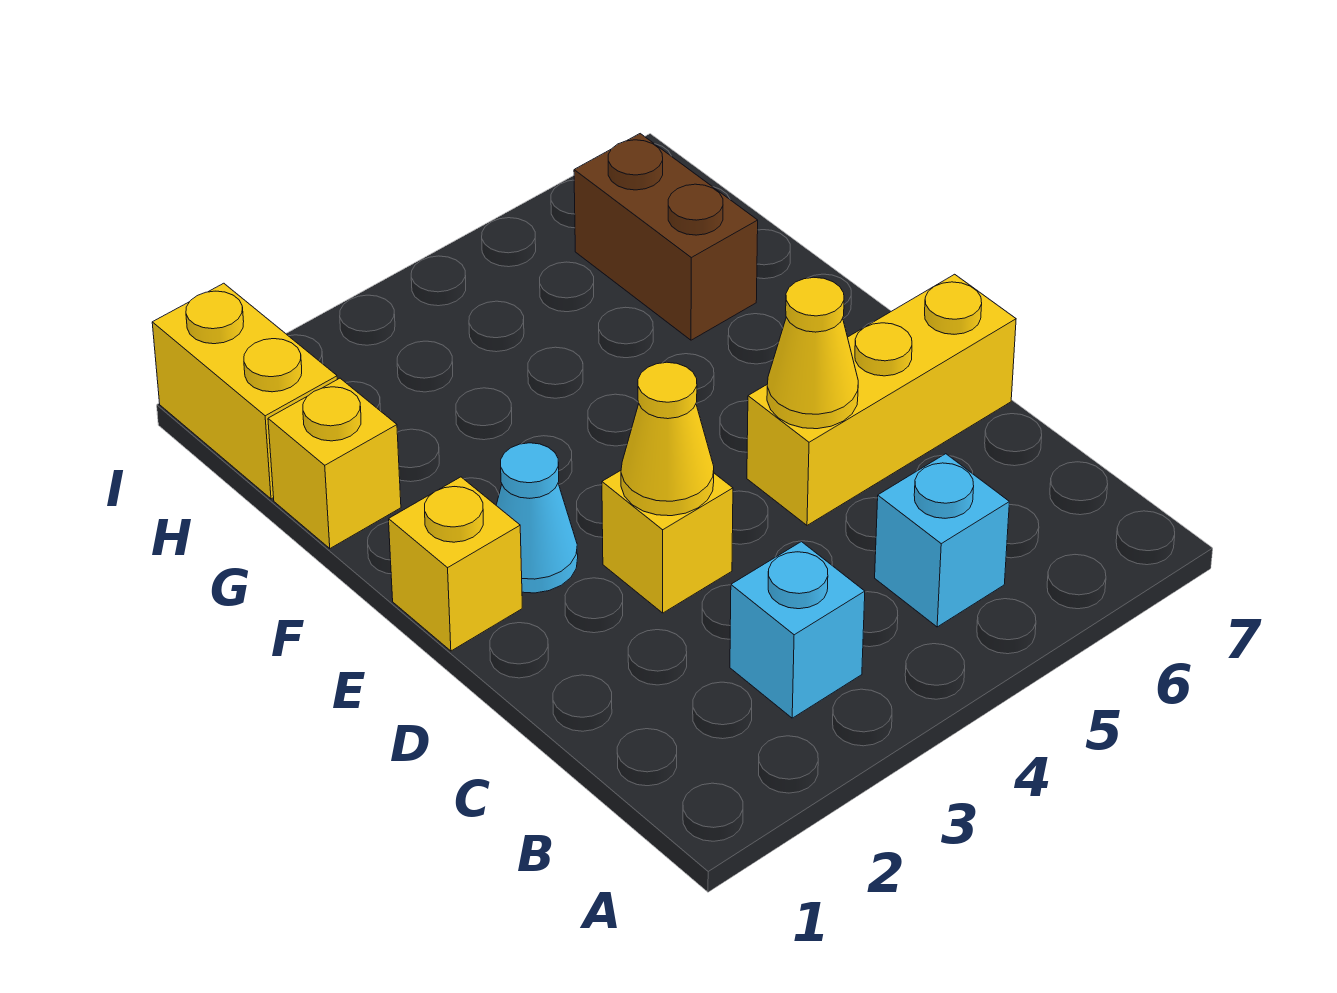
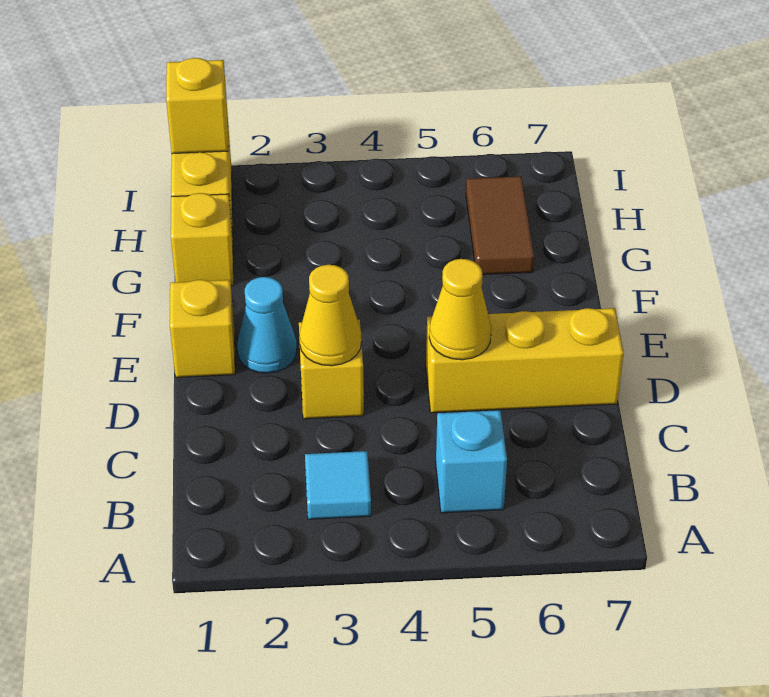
cyan brick B3 level 1 -> cyan tile B3 level 1
brown brick G6:H6 level 1 -> brown tile G6:H6 level 1
none -> yellow brick I1 level 2

